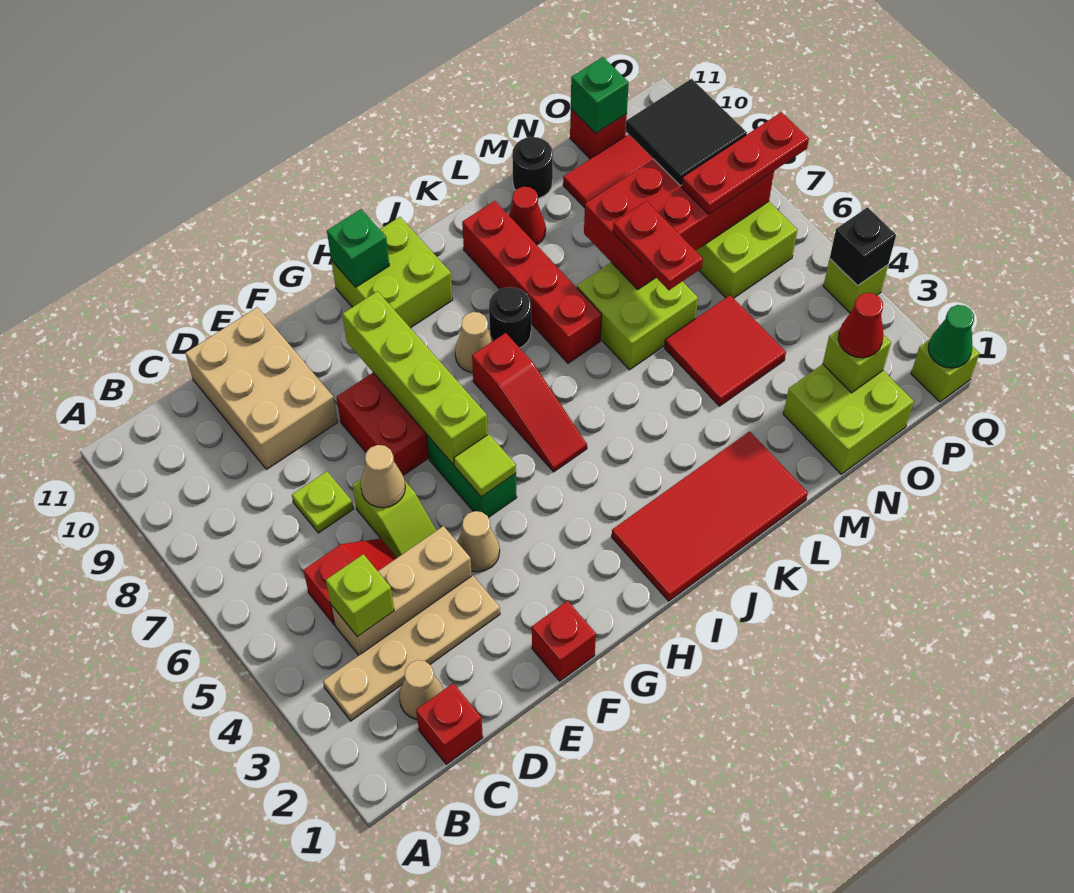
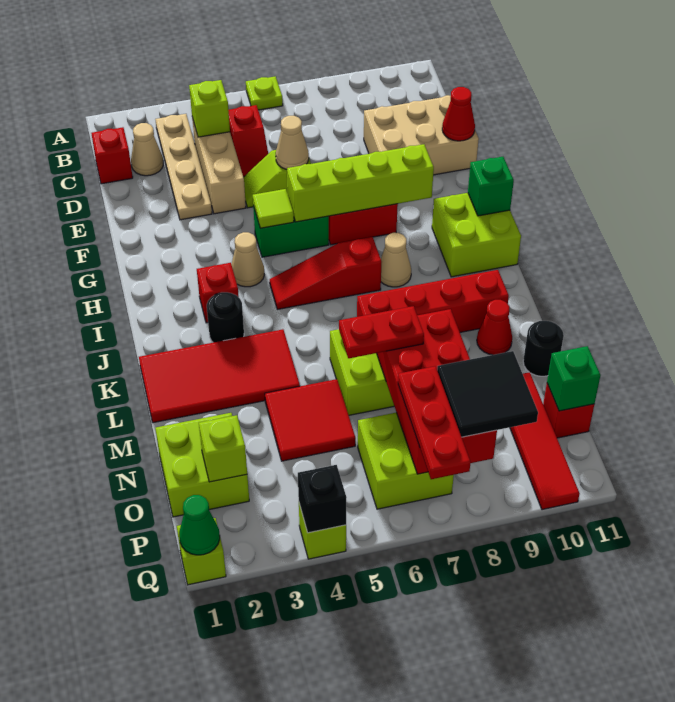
lime plate D7 level 1 -> lime plate A6 level 1
red brick F1 level 1 -> red brick I3 level 1
tan cone F4 level 1 -> tan cone H4 level 1
red tile I1:L2 level 1 -> red tile K1:L4 level 1
black round brick J8 level 1 -> black round brick J3 level 1
red cone O2 level 3 -> red cone E11 level 2

